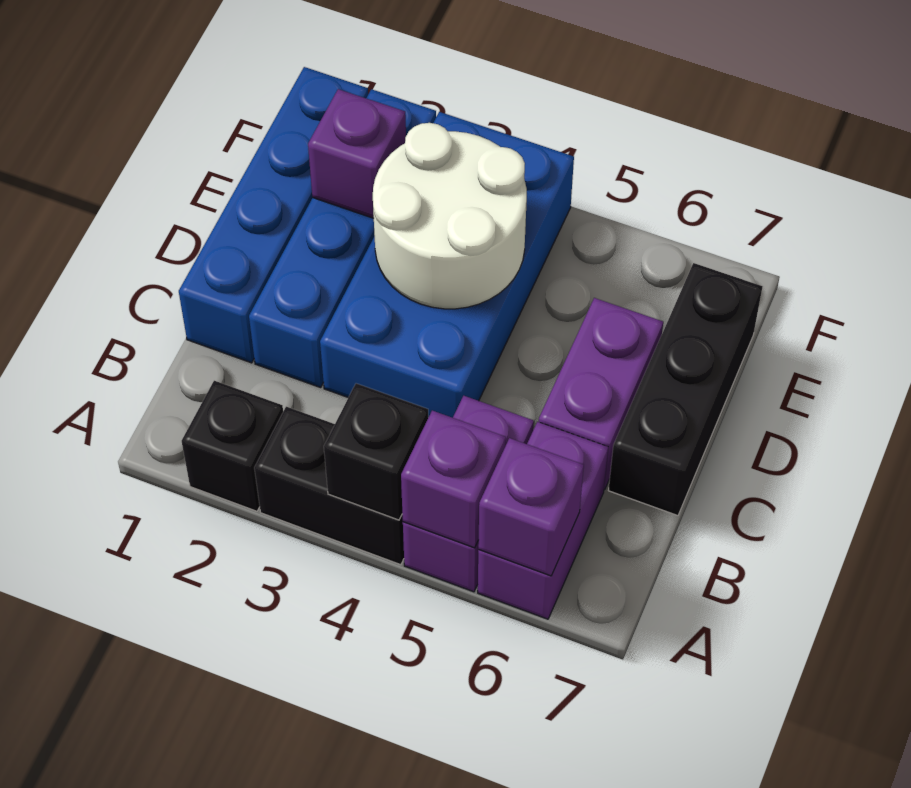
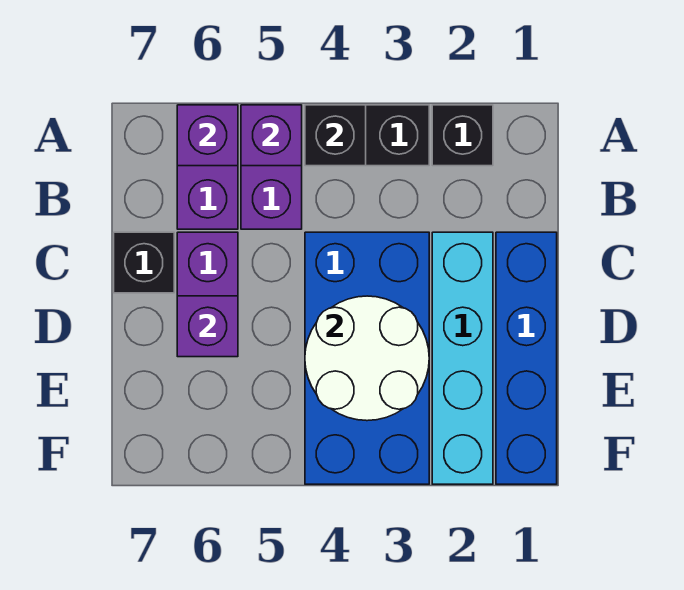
blue brick C2:F2 level 1 -> cyan brick C2:F2 level 1
black brick C7:E7 level 1 -> black brick C7 level 1
purple brick E2 level 2 -> purple brick D6 level 2

